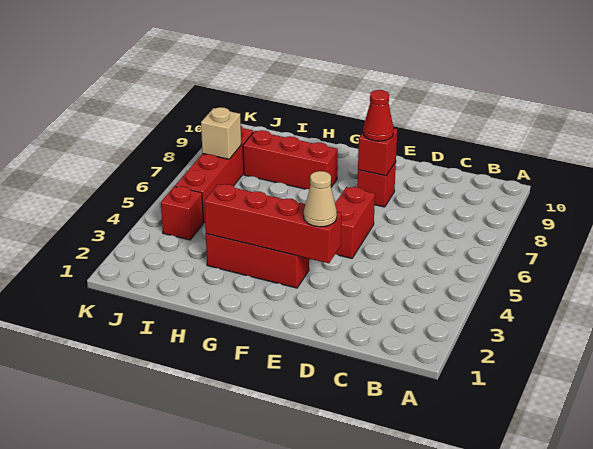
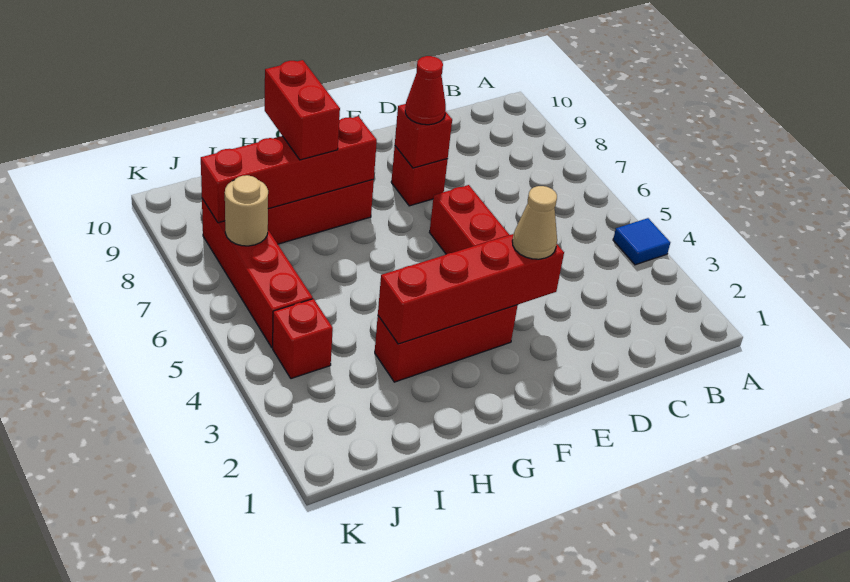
none -> blue tile A4 level 1
none -> red brick G8:J8 level 2
none -> red brick H8:H9 level 3
tan brick J7 level 2 -> tan round brick J7 level 2

